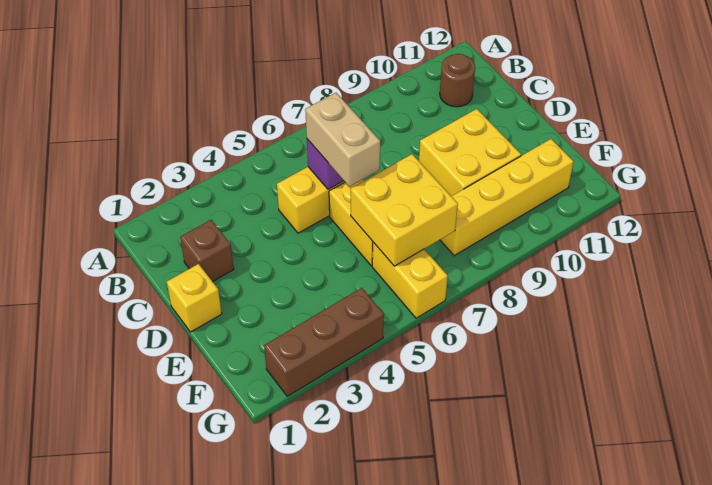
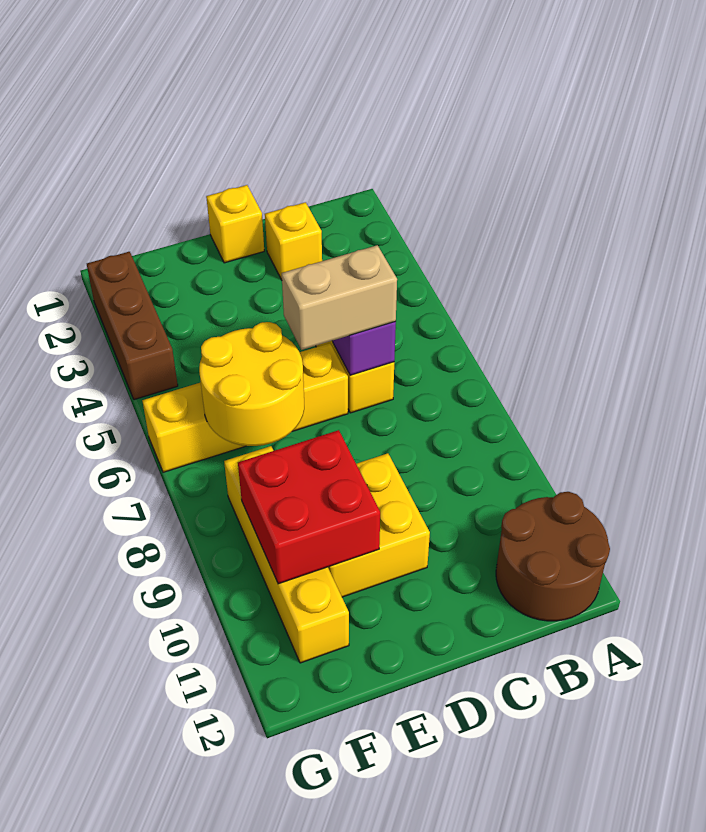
brown round brick B11 level 1 -> brown round brick A11:B12 level 1
brown brick C2 level 1 -> yellow brick C2 level 1
yellow brick E6:F7 level 2 -> yellow round brick E6:F7 level 2
none -> red brick E9:F10 level 2

